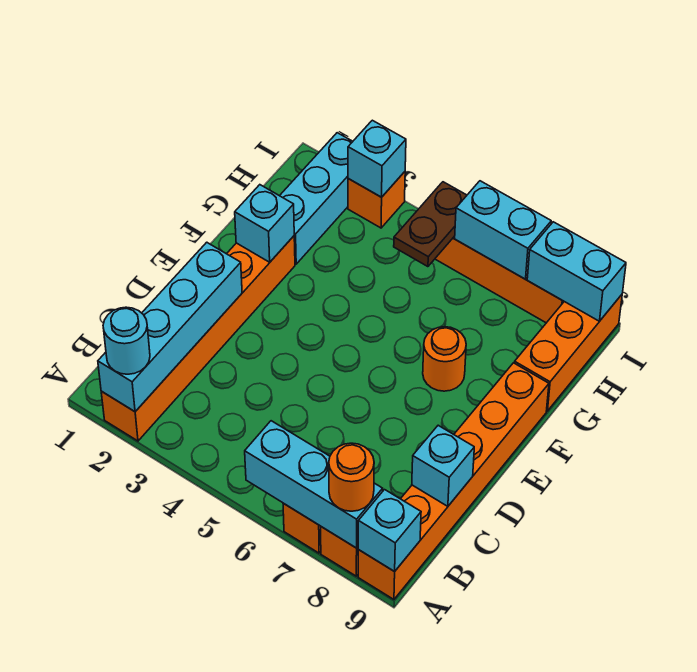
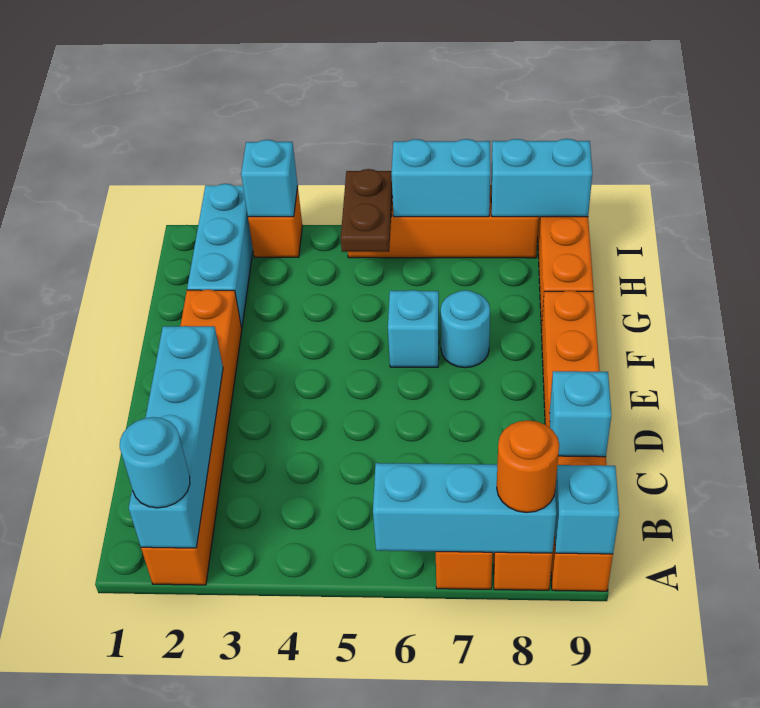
cyan brick F2 level 2 -> cyan brick F6 level 1
orange round brick F7 level 1 -> cyan round brick F7 level 1

